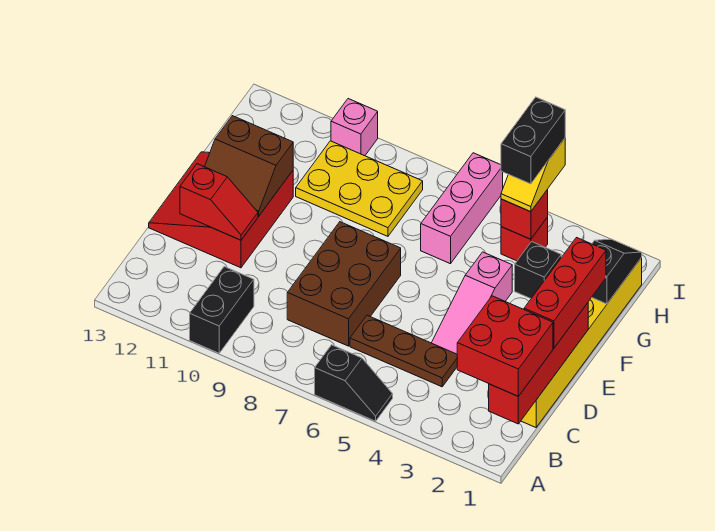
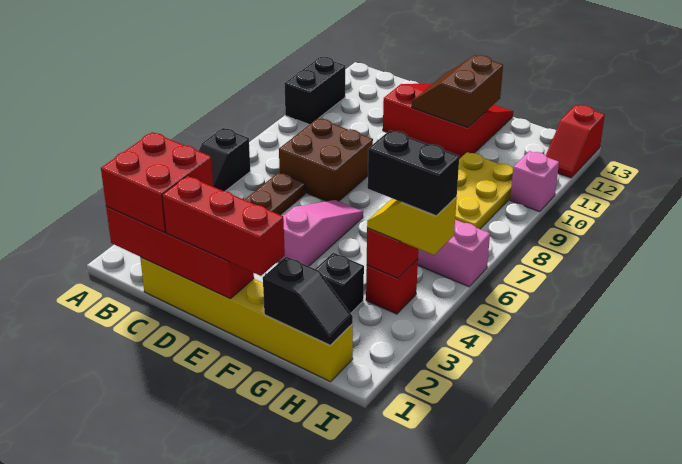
black brick A10:B10 level 1 -> black brick A10:A11 level 1
brown brick C7:E8 level 1 -> brown brick C7:D8 level 1
pink slope D4:F4 level 1 top F -> pink slope E4:E6 level 1 top 4
red slope D11:D12 level 2 top 12 -> red slope I12:I13 level 1 top 13

